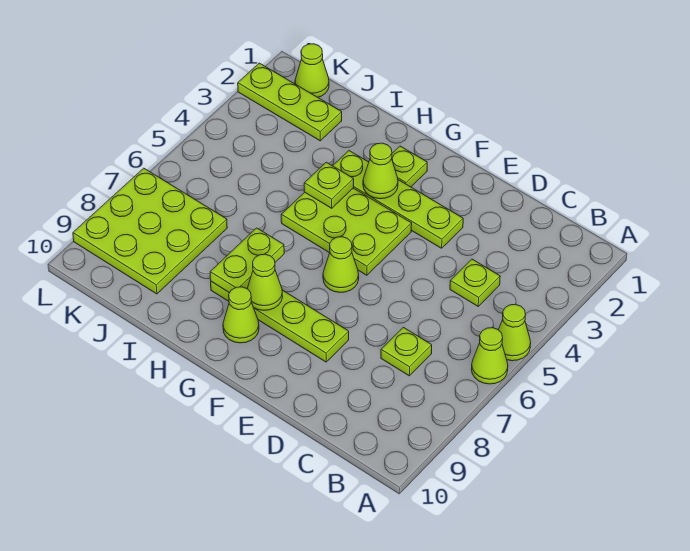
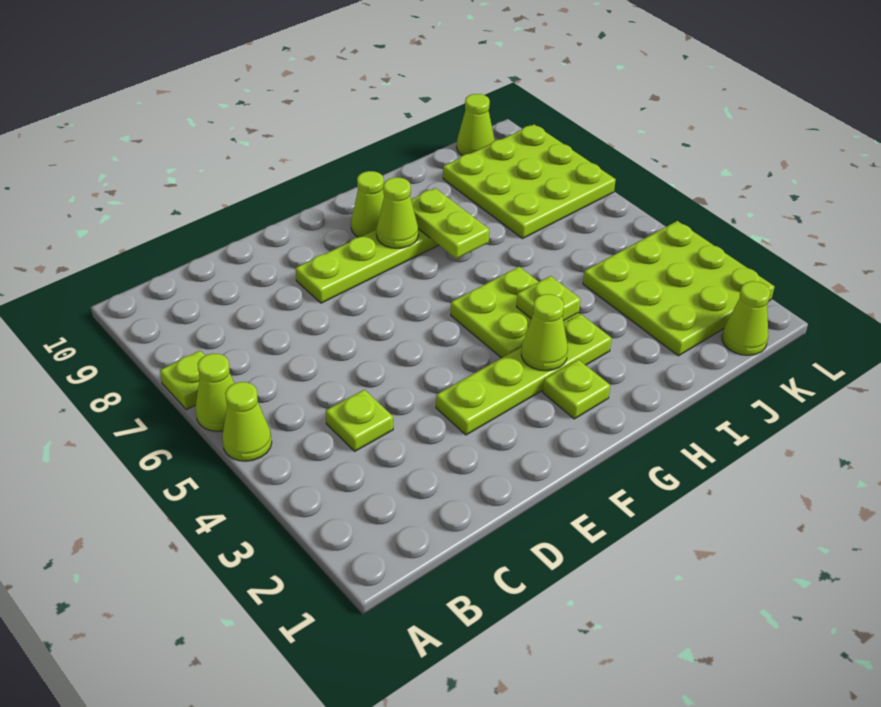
lime plate C7 level 1 -> lime plate A7 level 1
lime plate F4:H5 level 1 -> lime plate G4:H5 level 1
lime cone F6 level 1 -> lime cone K10 level 1
lime plate J2:L2 level 1 -> lime plate J2:L4 level 1

